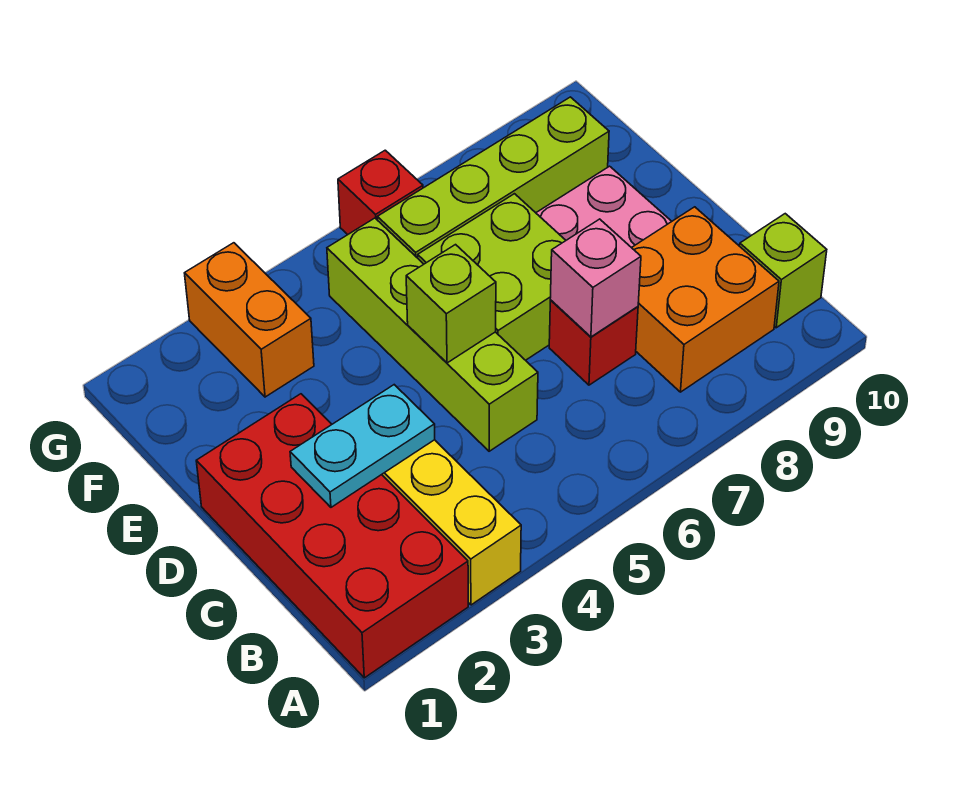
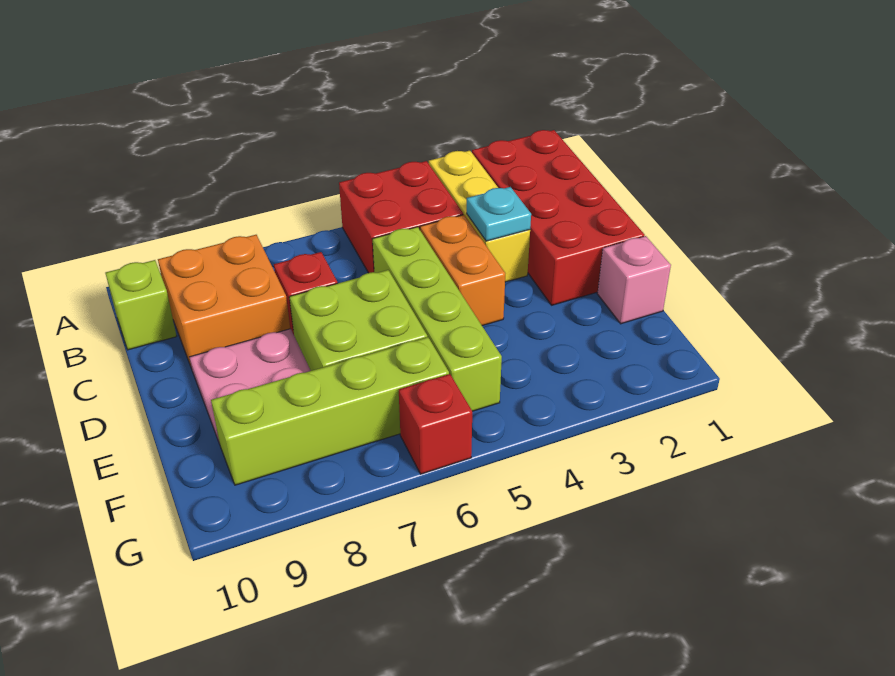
none -> red brick A4:B5 level 1
cyan plate C2:C3 level 2 -> cyan plate C3 level 2
pink brick C7 level 2 -> pink brick E1 level 1
lime brick D5 level 2 -> none
orange brick F3:G3 level 1 -> orange brick C4:D4 level 1

